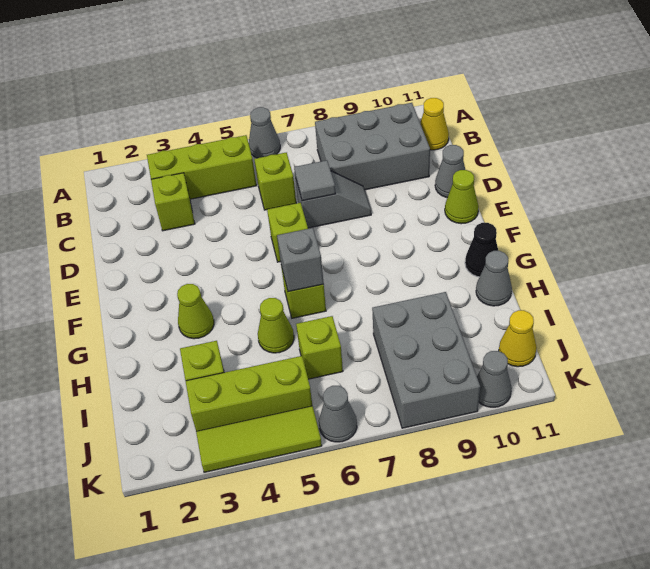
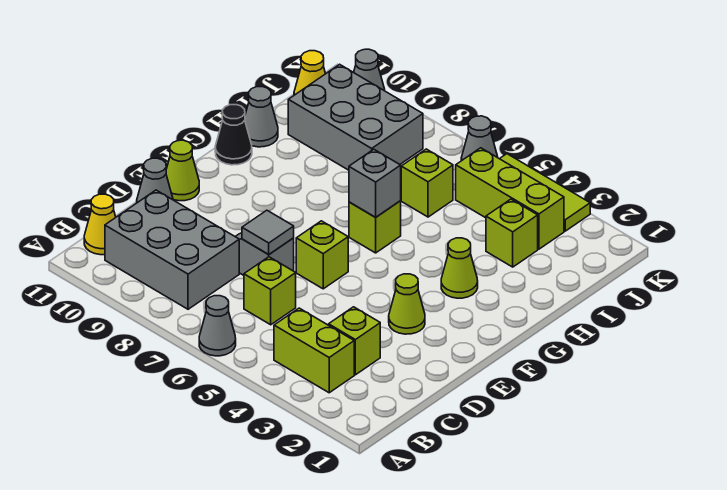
lime brick B3:B5 level 1 -> lime brick B3:B4 level 1
lime cone H5 level 1 -> lime cone E3 level 1
grey brick I8:K9 level 1 -> grey brick I8:J10 level 1

